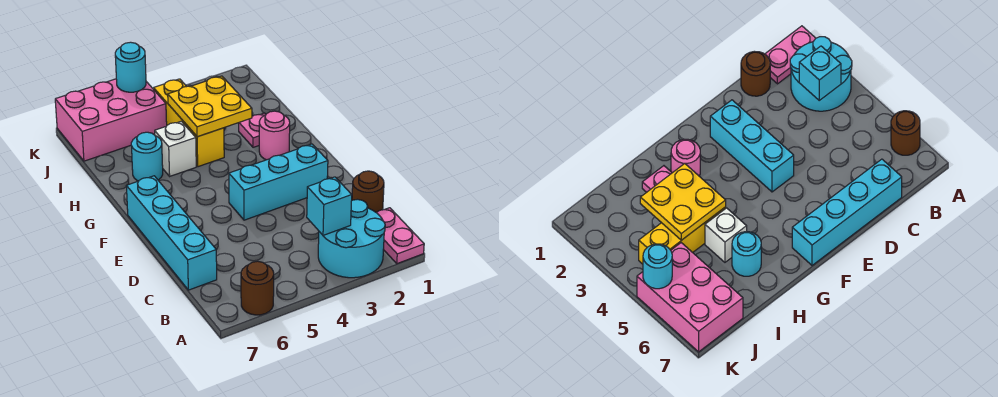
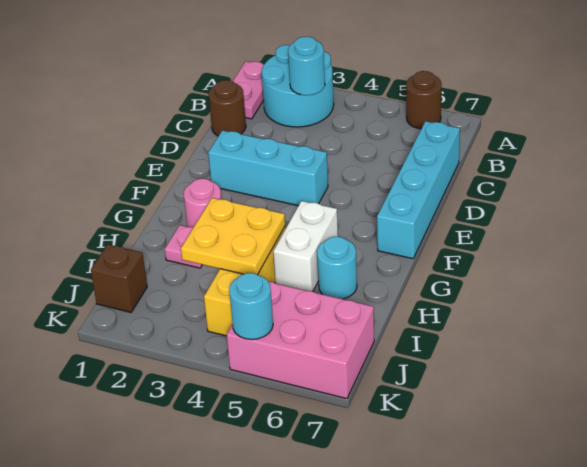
cyan brick B3 level 2 -> cyan round brick B3 level 2
white brick H5 level 1 -> white brick G5:H5 level 1
none -> brown brick J1 level 1

